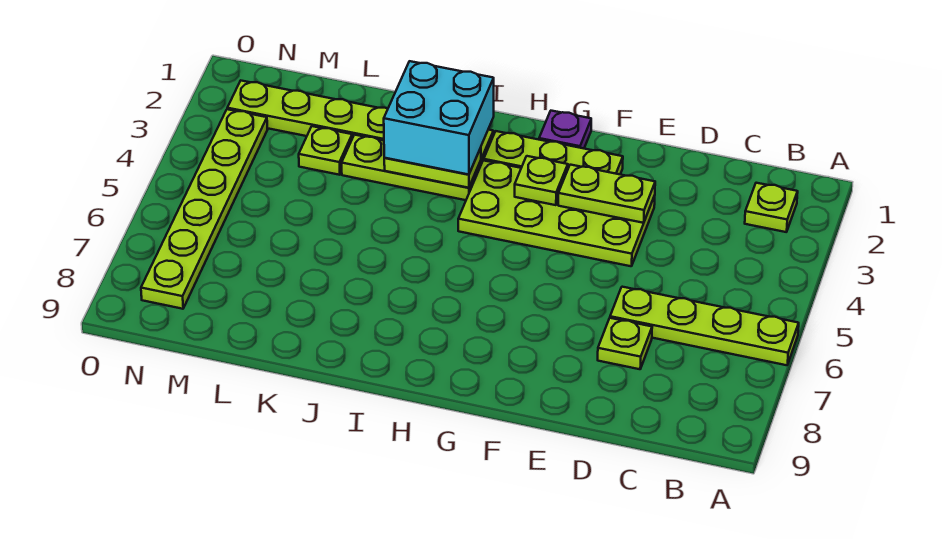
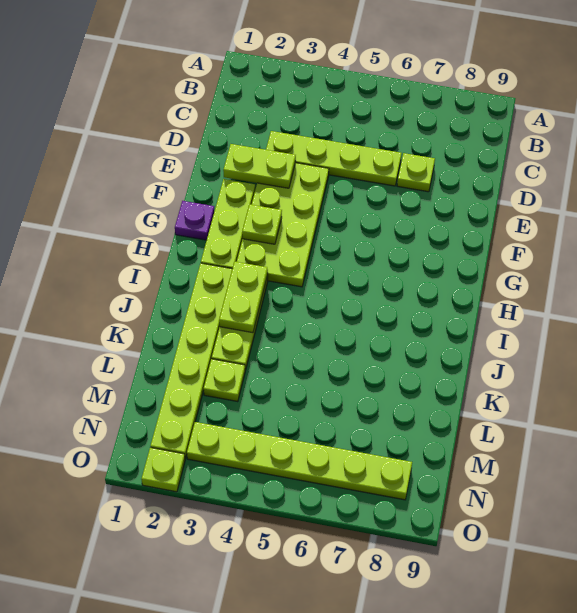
lime plate A6:D6 level 1 -> lime plate D3:D6 level 1
lime plate B2 level 1 -> lime plate O2 level 1
lime plate E3:F3 level 2 -> lime plate E2:E3 level 2
cyan brick I2:J3 level 3 -> none

